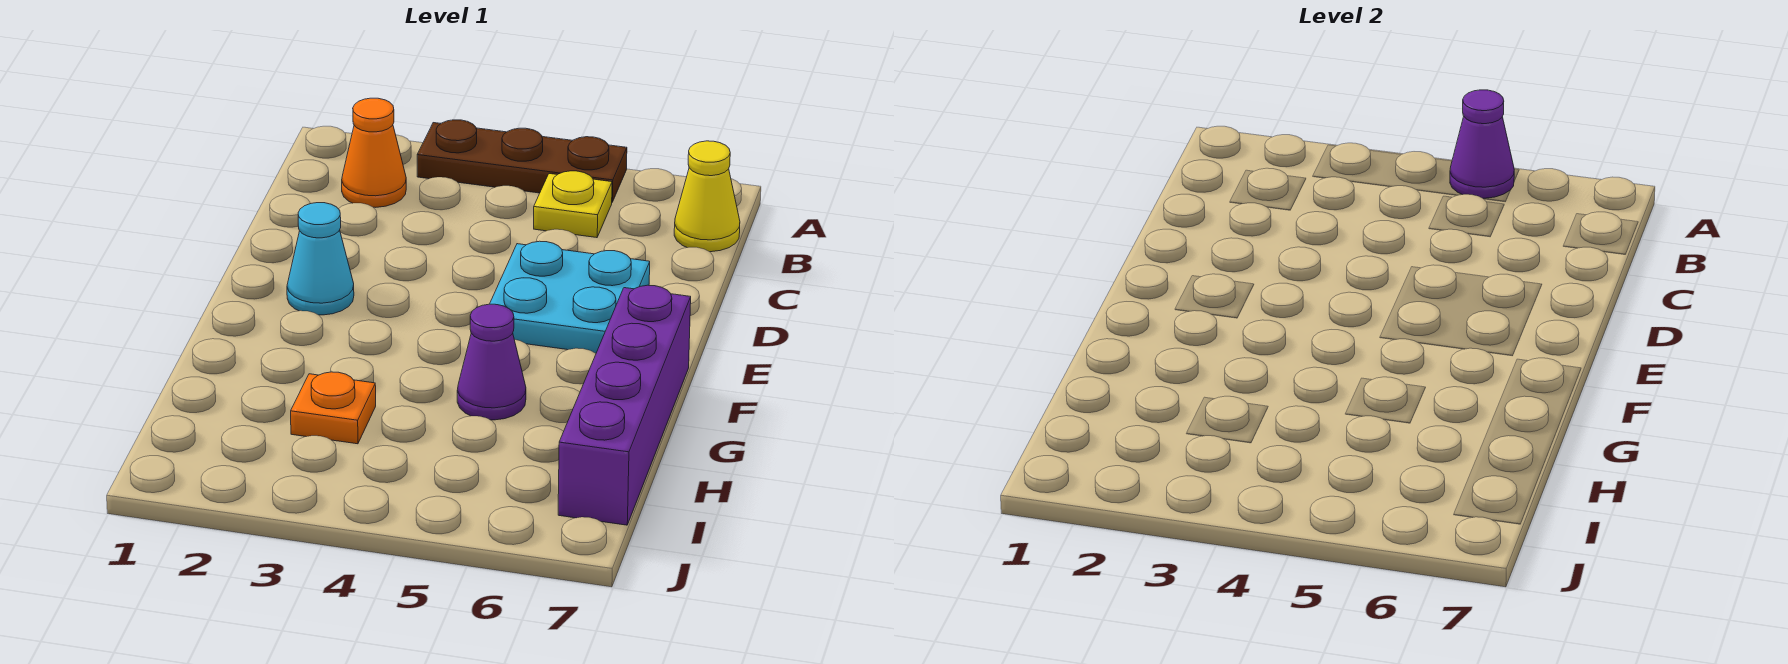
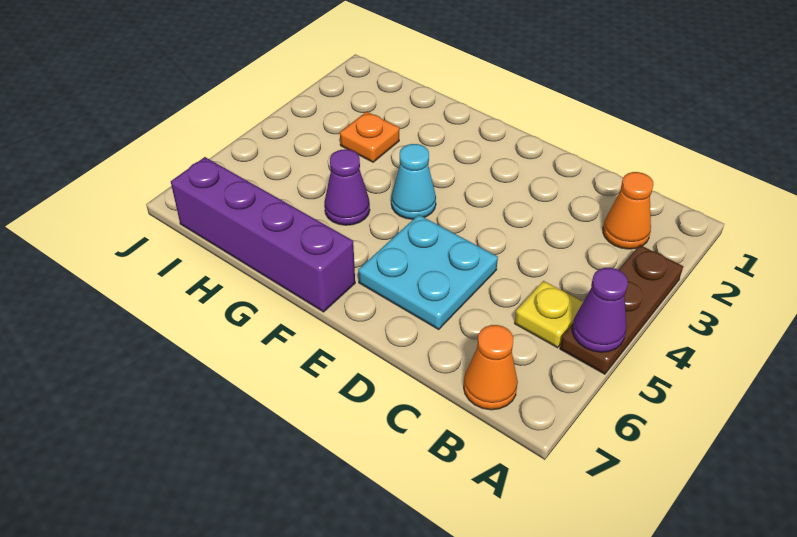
yellow cone B7 level 1 -> orange cone B7 level 1
cyan cone E2 level 1 -> cyan cone F4 level 1

